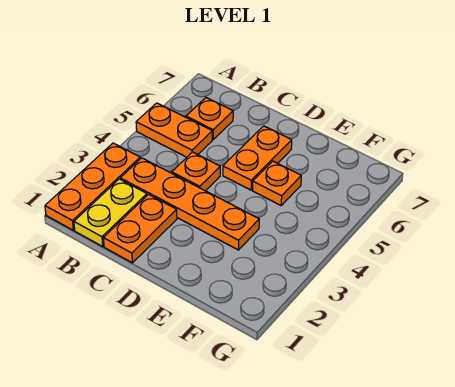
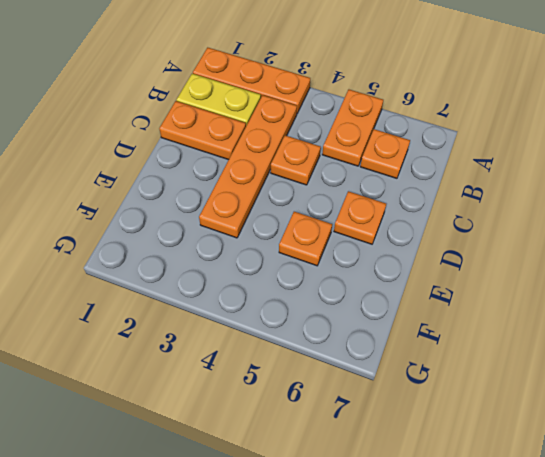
orange plate D5:D6 level 1 -> orange plate D6 level 1

